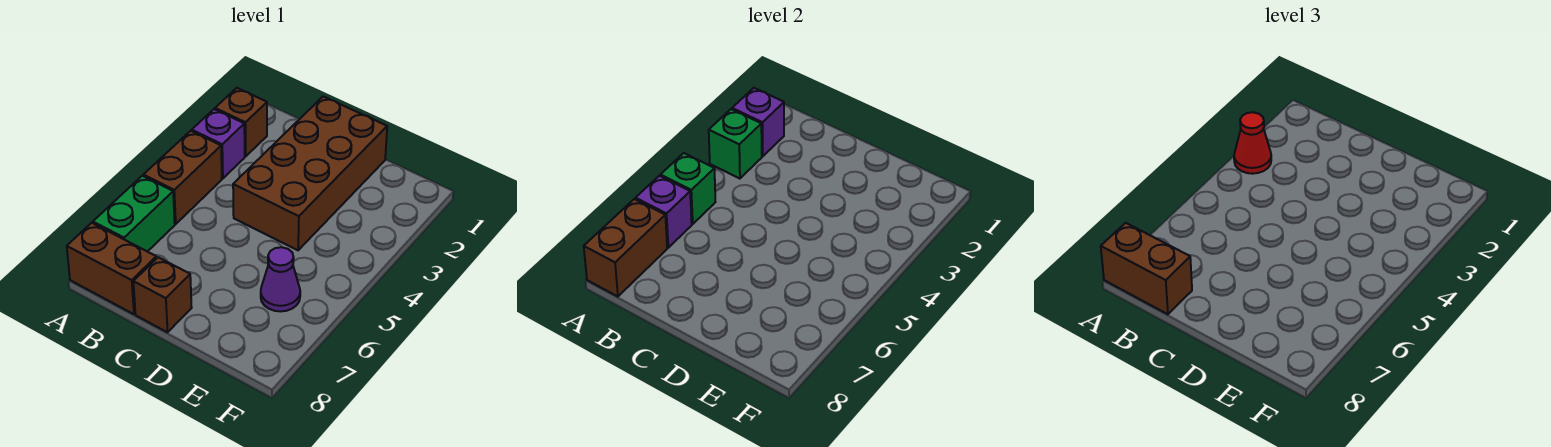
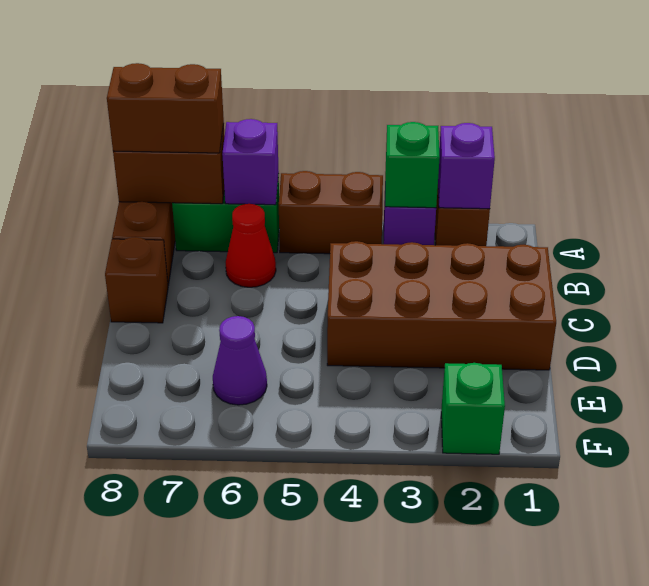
red cone A3 level 3 -> red cone B6 level 1
green brick A5 level 2 -> green brick F2 level 1
brown brick A8:B8 level 3 -> brown brick A7:A8 level 3

